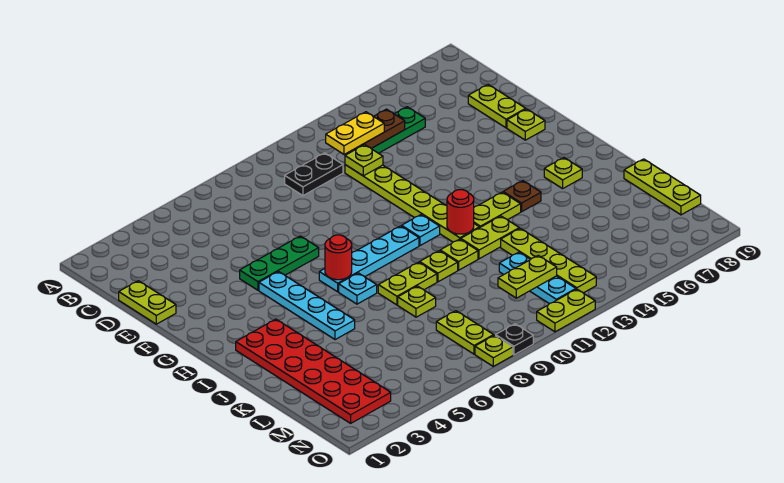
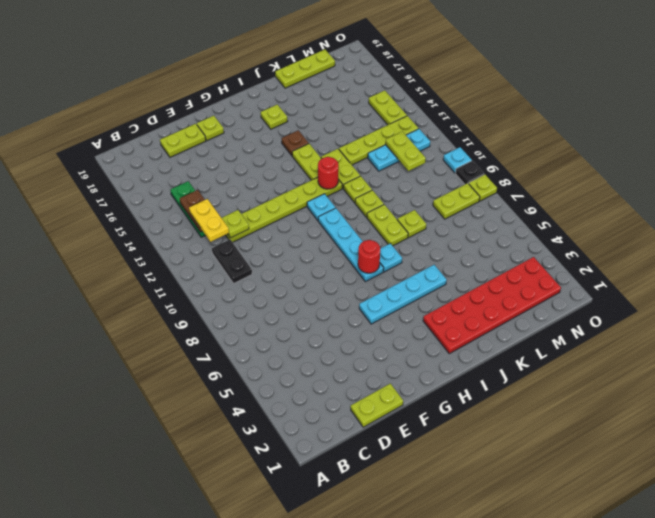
green plate F5:F7 level 1 -> none
none -> cyan plate O10 level 1
lime plate O11:O12 level 1 -> lime plate N14:N15 level 1

